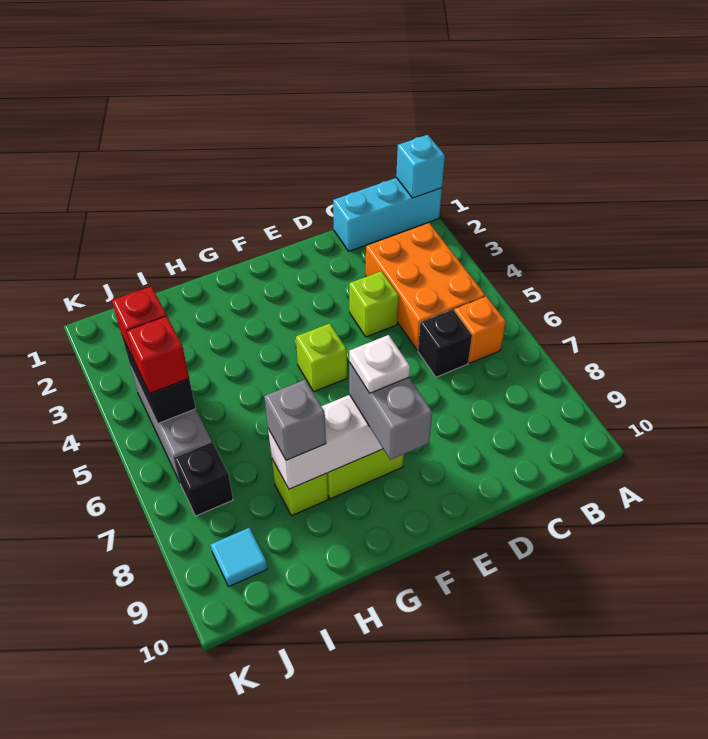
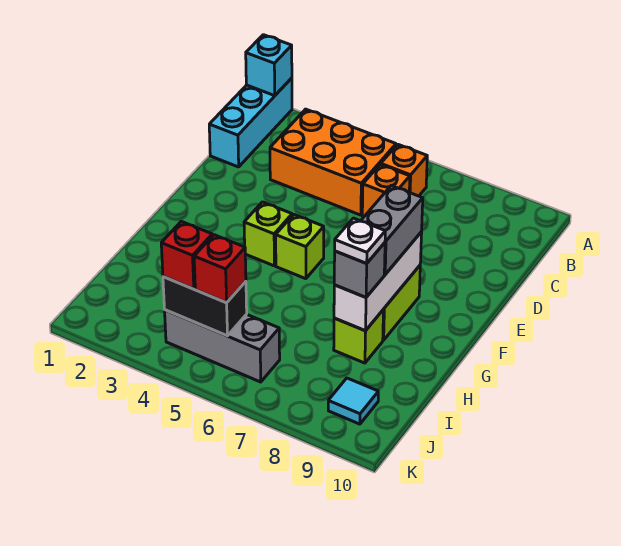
black brick C6 level 1 -> orange brick C6 level 1
lime brick D4 level 1 -> lime brick F4 level 1
grey brick F8:F9 level 3 -> grey brick F8:G8 level 3
white plate F8 level 4 -> white plate H8 level 4
black brick J7 level 1 -> none

